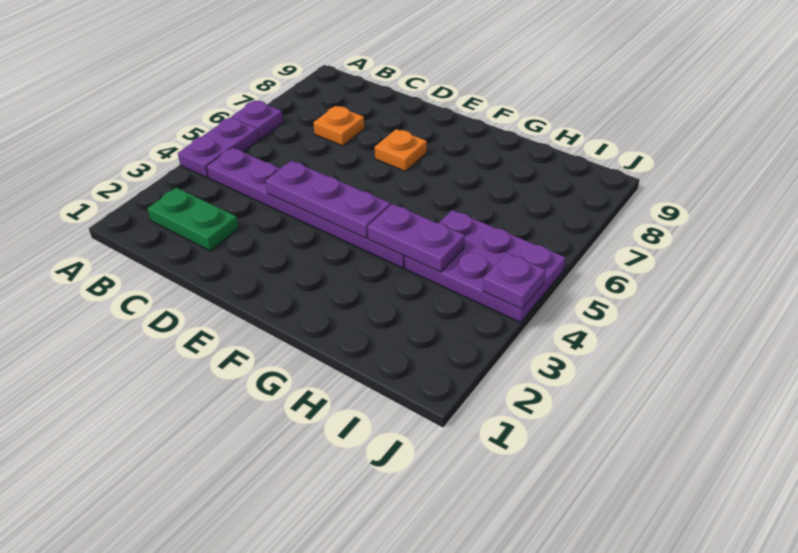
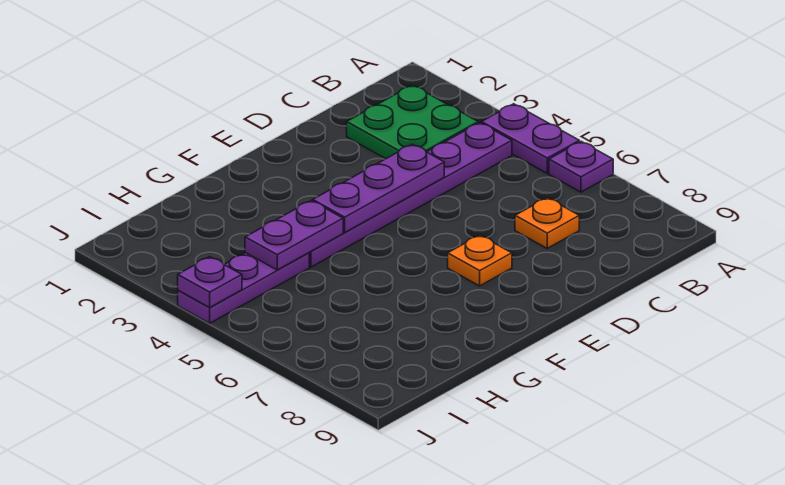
green plate B2:C2 level 1 -> green plate B2:C3 level 1
purple plate H4:J5 level 1 -> purple plate H4:J4 level 1

